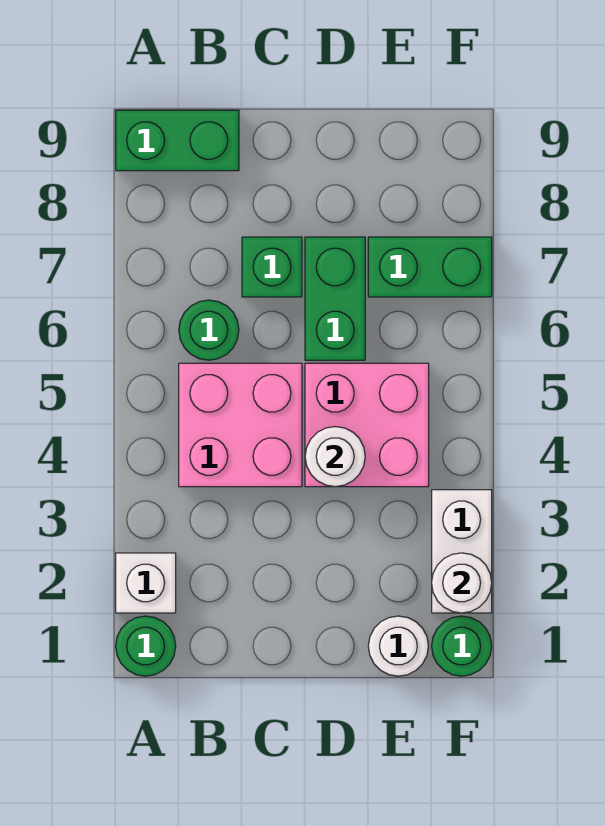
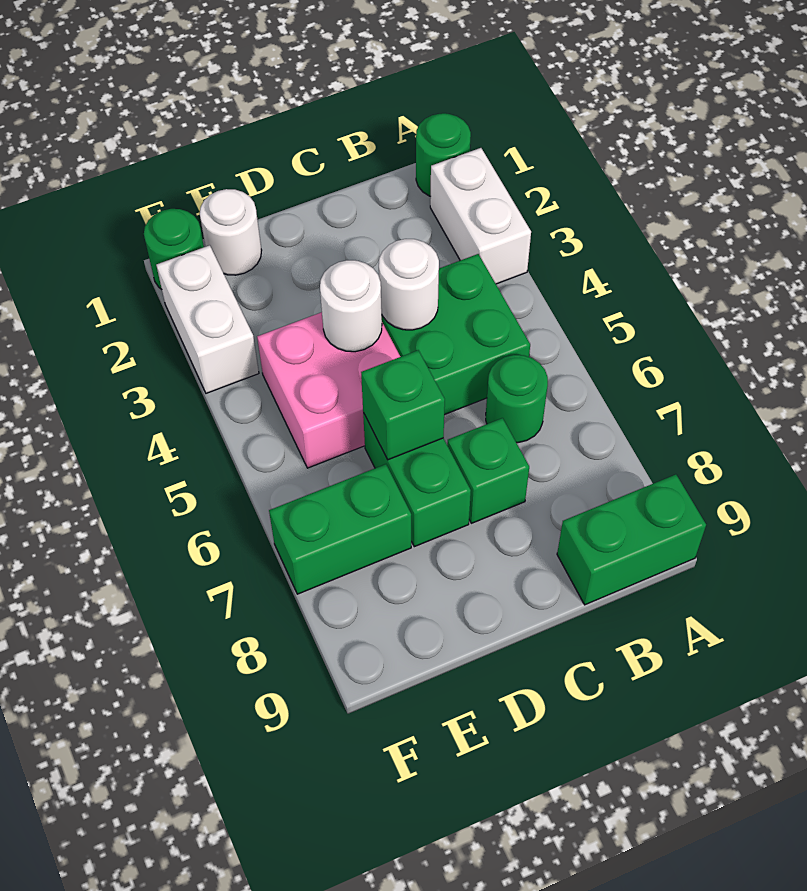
white brick A2 level 1 -> white brick A2:A3 level 1
pink brick B4:C5 level 1 -> green brick B4:C5 level 1
none -> green brick D6 level 2
white round brick F2 level 2 -> white round brick C4 level 2

